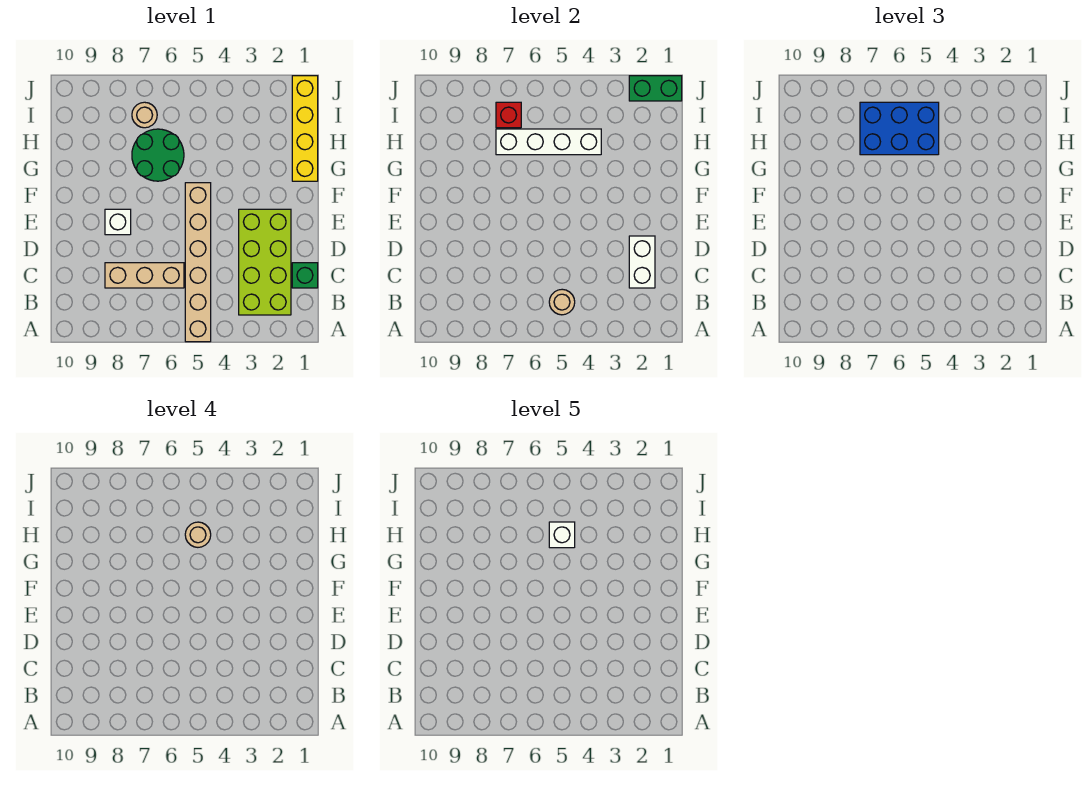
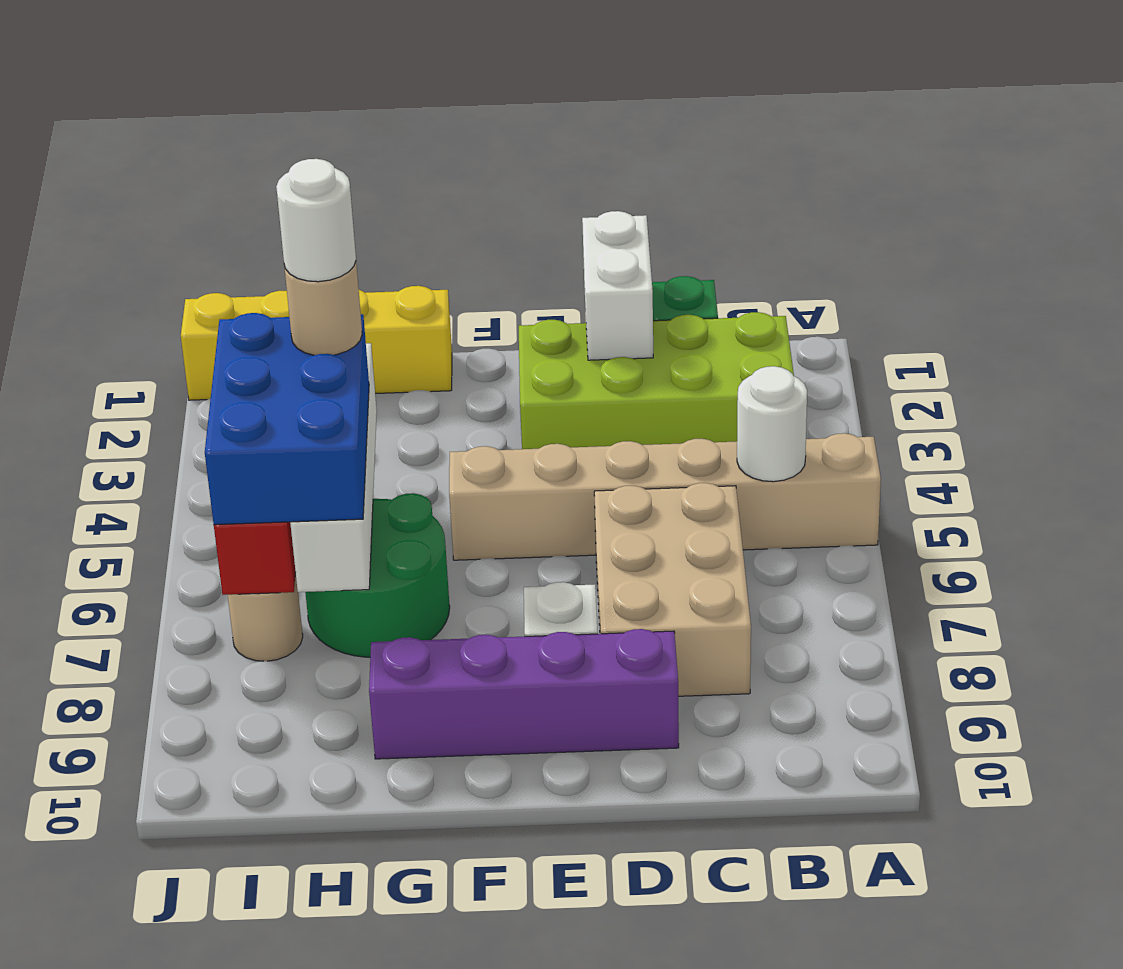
tan round brick B5 level 2 -> white round brick B5 level 2
white brick C2:D2 level 2 -> white brick D1:D2 level 2
tan brick C6:C8 level 1 -> tan brick C6:D8 level 1
none -> purple brick D9:G9 level 1
white brick H5 level 5 -> white round brick H5 level 5
green brick J1:J2 level 2 -> none

